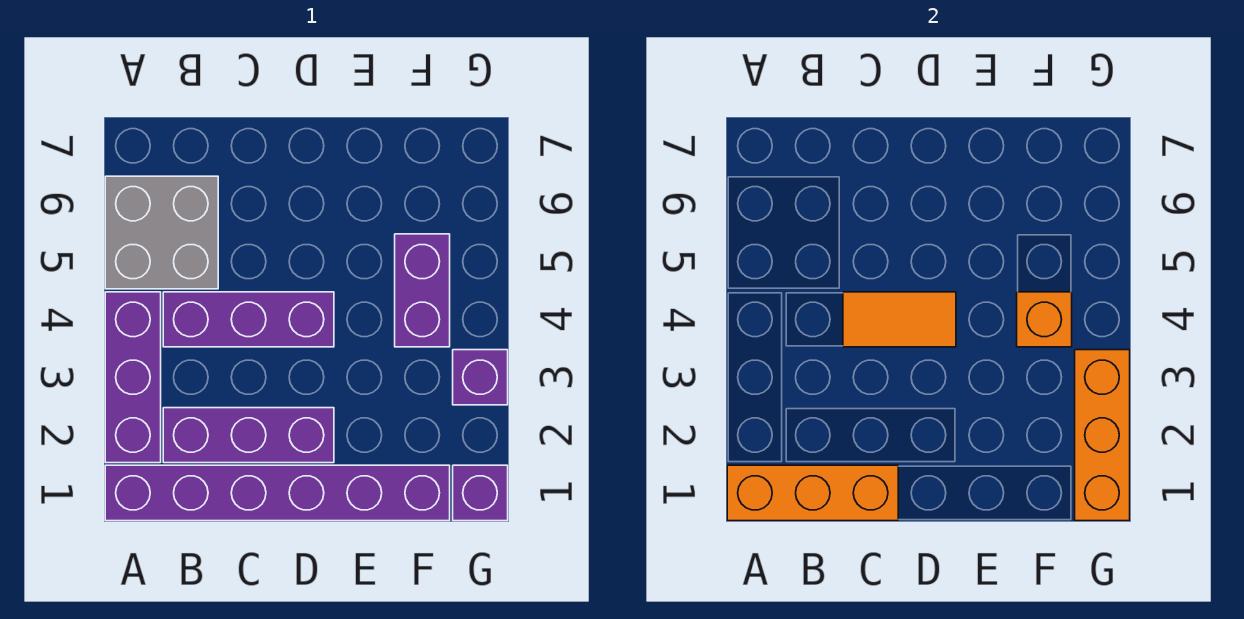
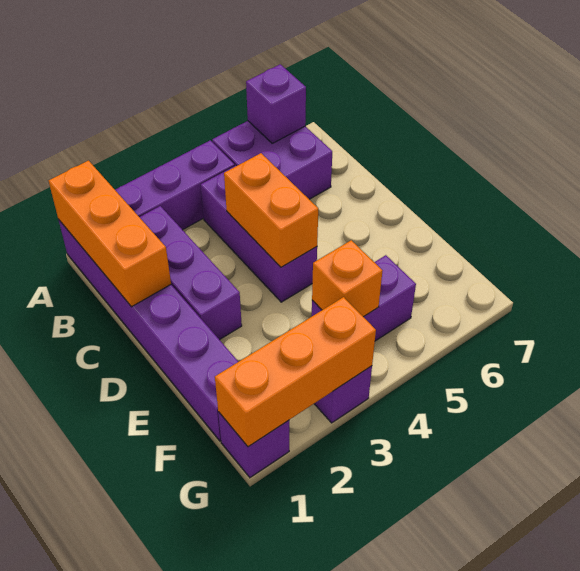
grey brick A5:B6 level 1 -> purple brick A5:B6 level 1
none -> purple brick A6 level 2
orange tile C4:D4 level 2 -> orange brick C4:D4 level 2

